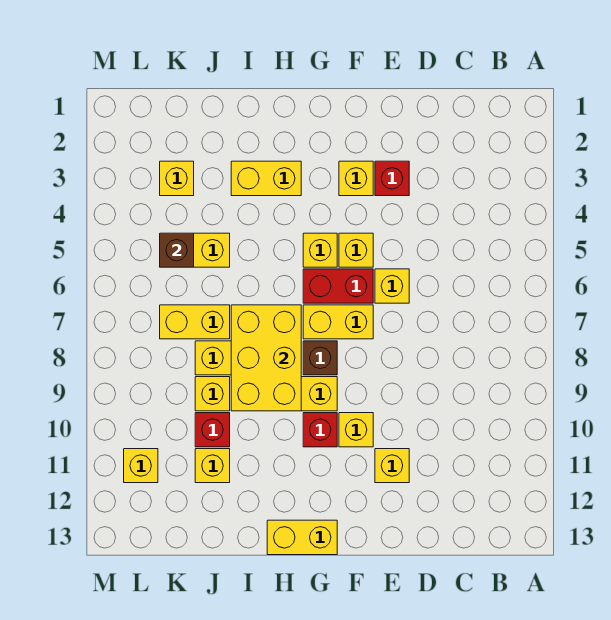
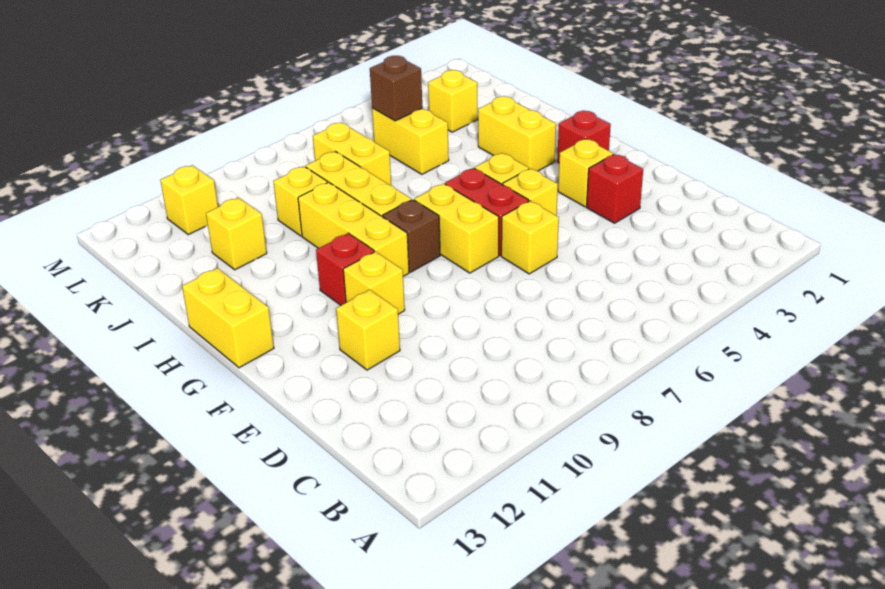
yellow brick H7:I9 level 2 -> none
red brick J10 level 1 -> red brick G2 level 1

